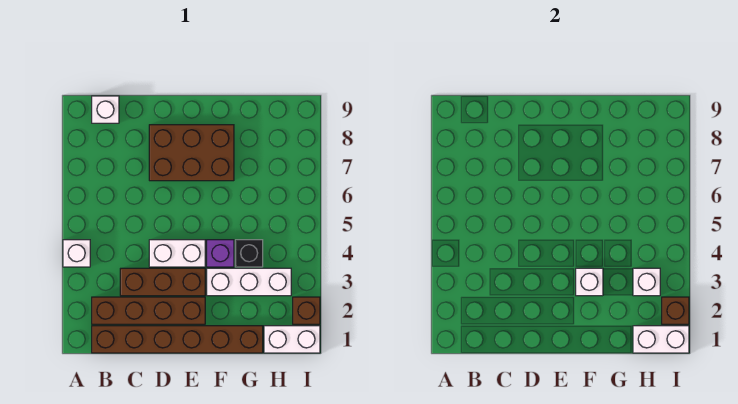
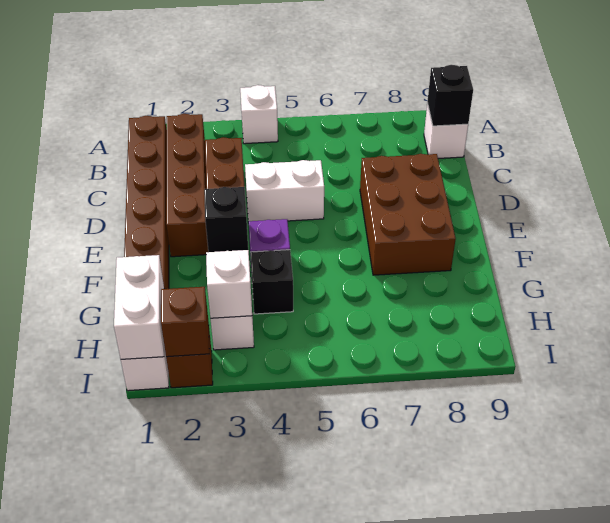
none -> black brick B9 level 2
white brick D4:E4 level 1 -> white brick D4:D5 level 1
white brick F3 level 2 -> black brick F3 level 2

